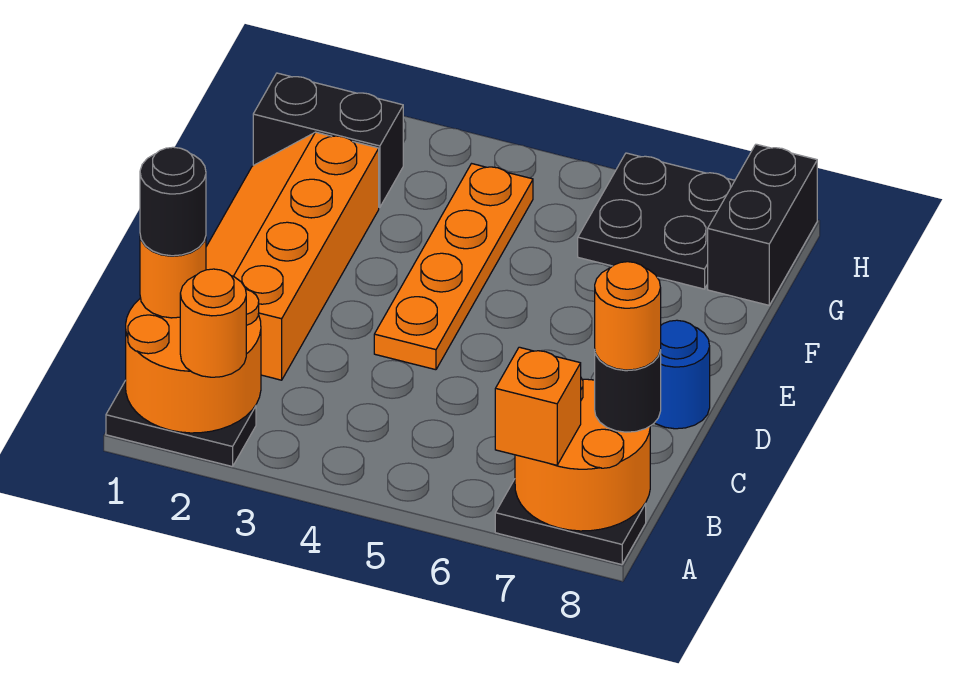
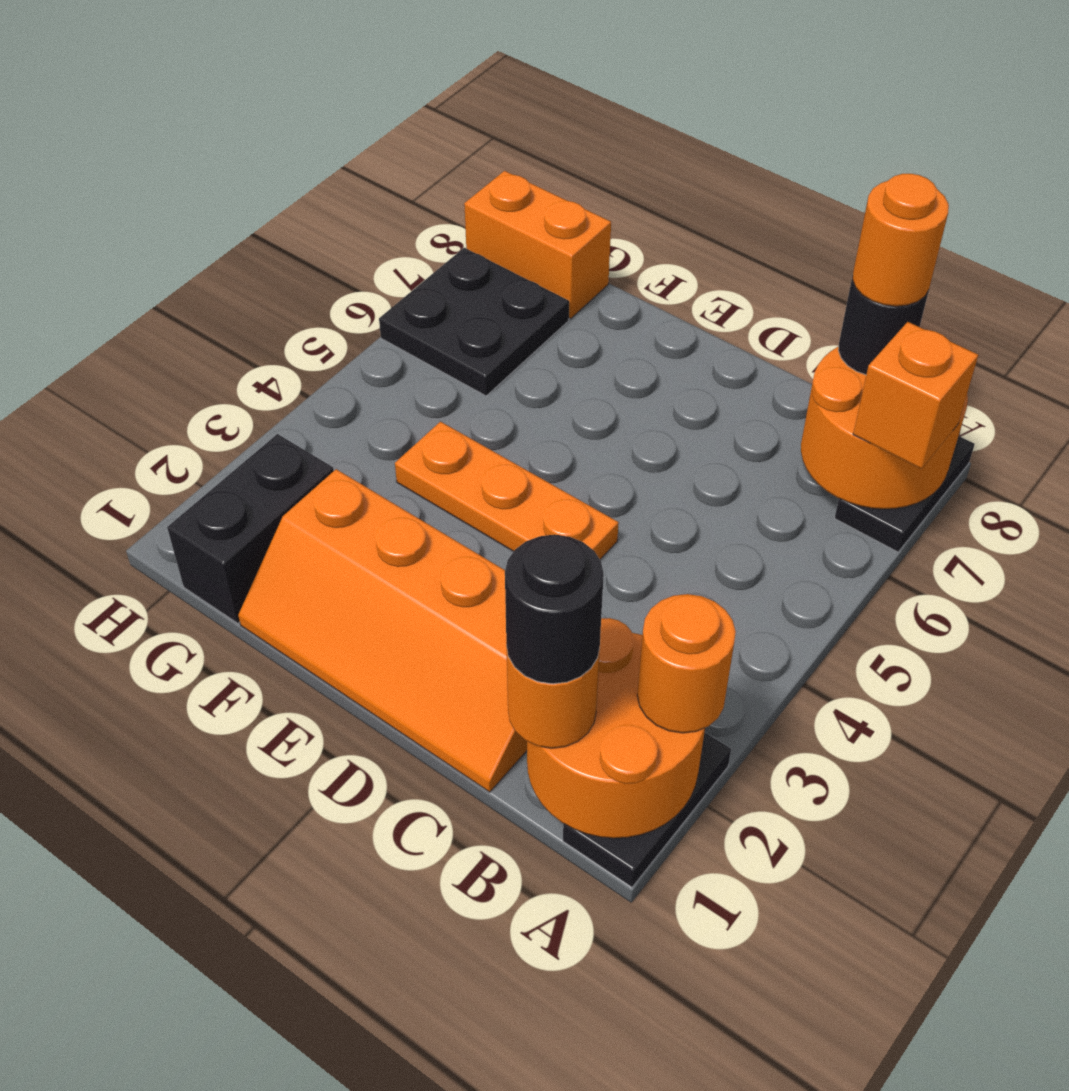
orange plate D4:G4 level 1 -> orange plate D4:F4 level 1
blue round brick D8 level 1 -> none
black brick G8:H8 level 1 -> orange brick G8:H8 level 1

